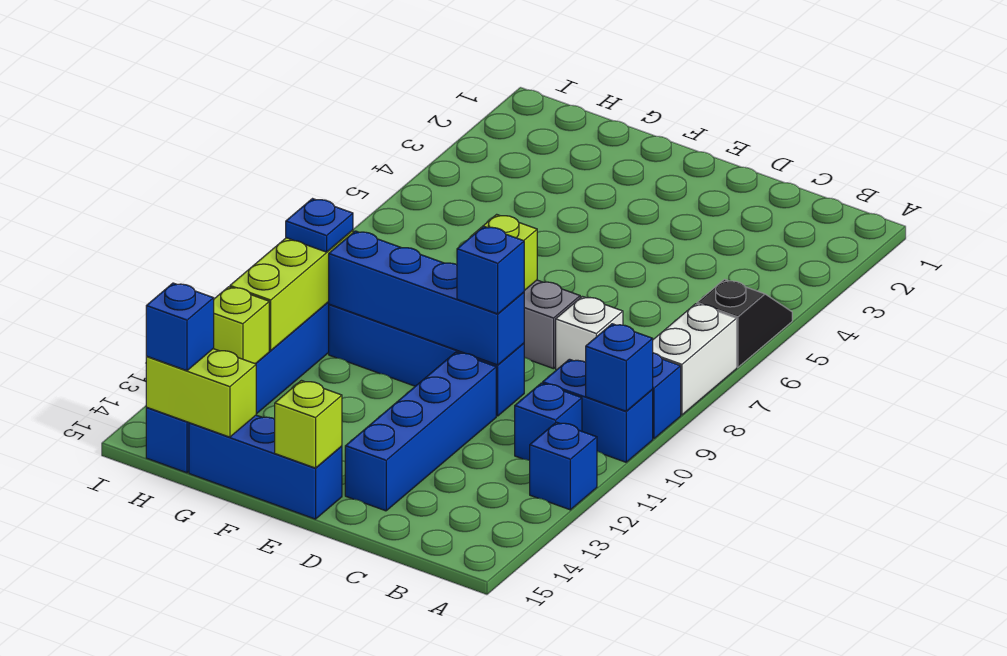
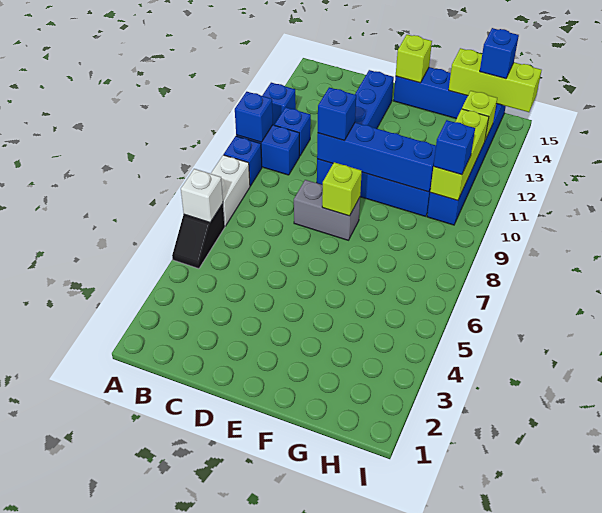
white brick C8 level 1 -> white brick A6 level 2
lime brick G15:H15 level 2 -> lime brick G15:I15 level 2
blue plate H10 level 3 -> blue brick H10 level 3

